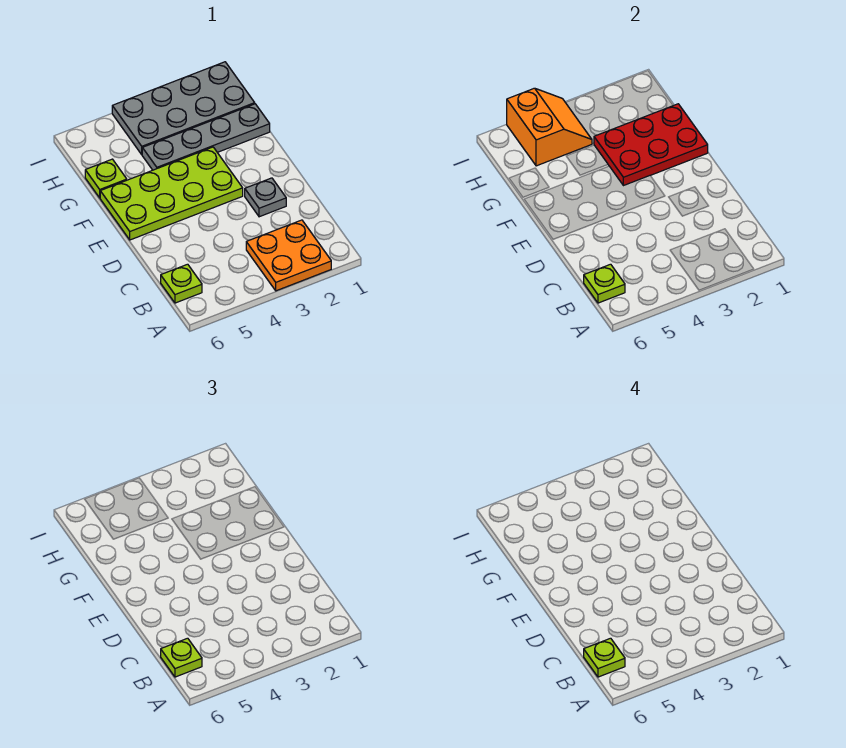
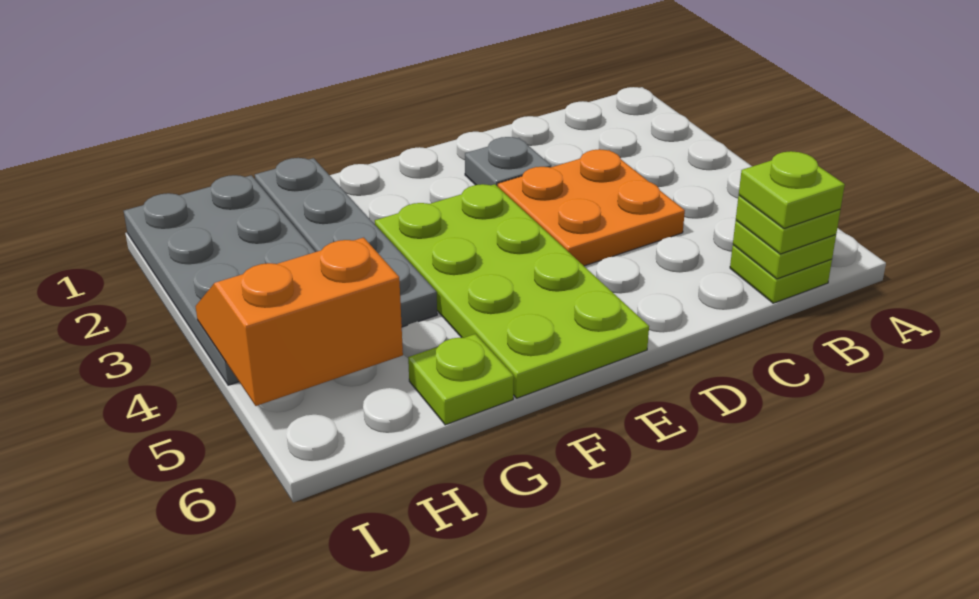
orange plate A2:B3 level 1 -> orange plate C3:D4 level 1
red plate F1:G3 level 2 -> none

